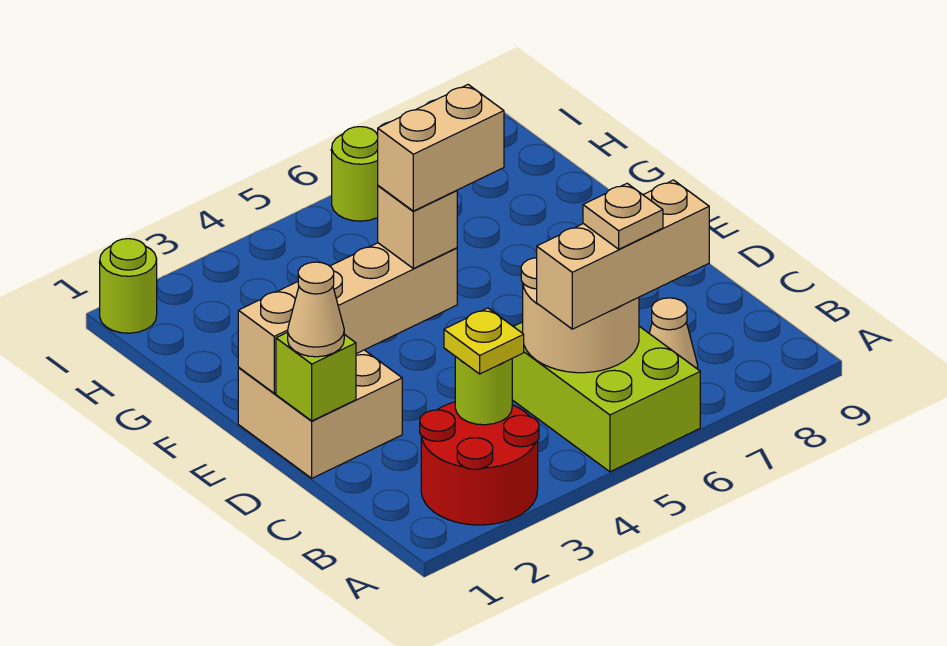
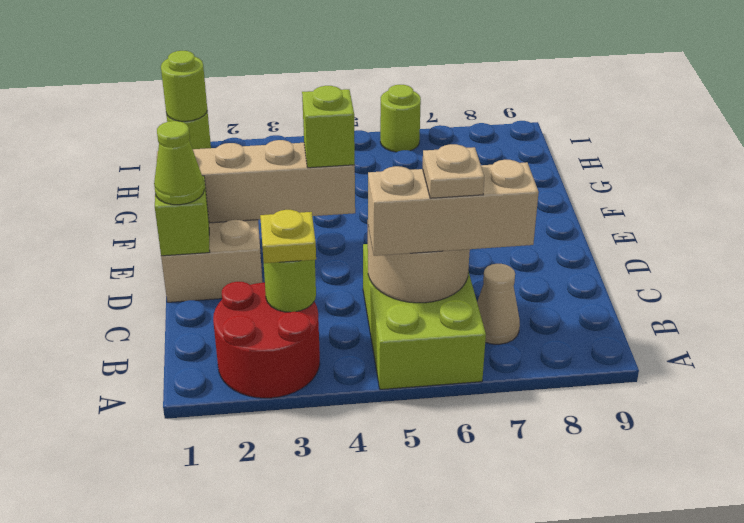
tan cone D1 level 3 -> lime cone D1 level 3
tan brick E4 level 3 -> lime brick E4 level 3
tan brick E4:E5 level 4 -> none
none -> lime round brick I1 level 2

